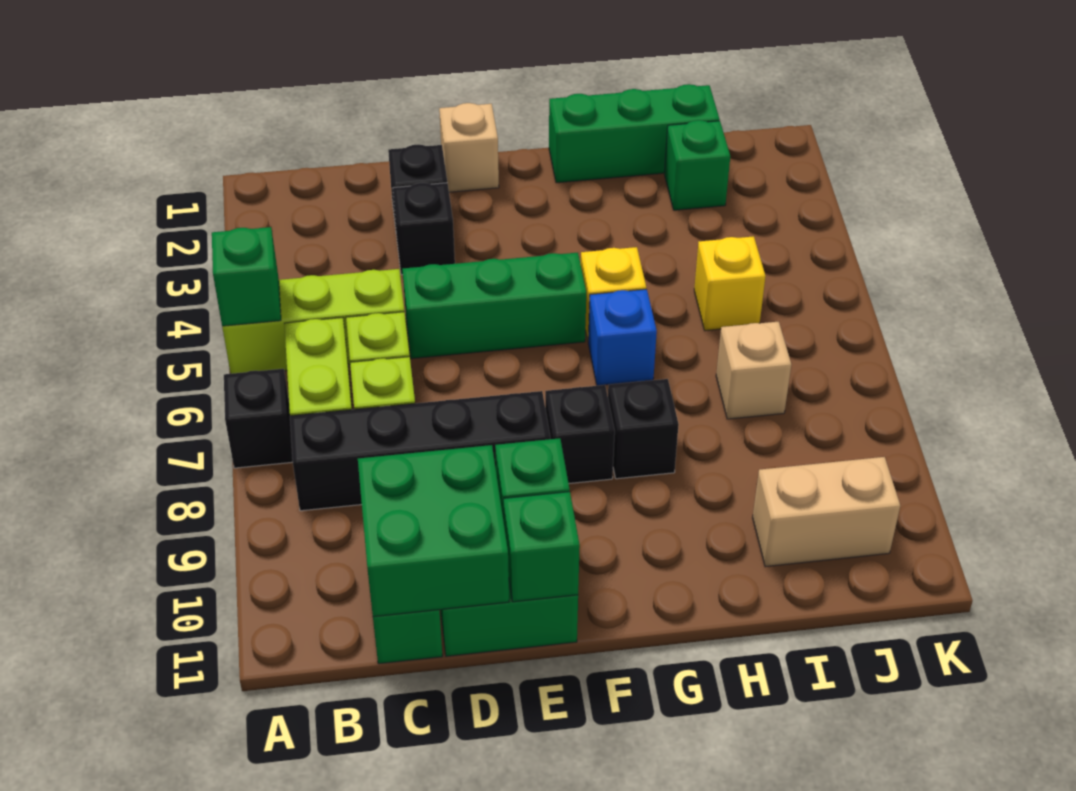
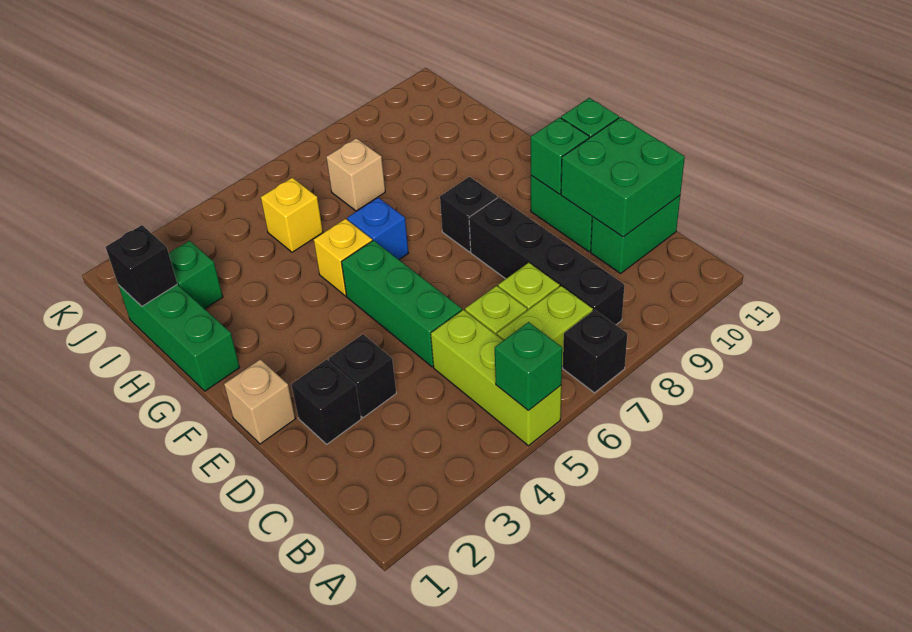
black brick G8 level 1 -> black brick I1 level 2
tan brick I10:J10 level 1 -> none

